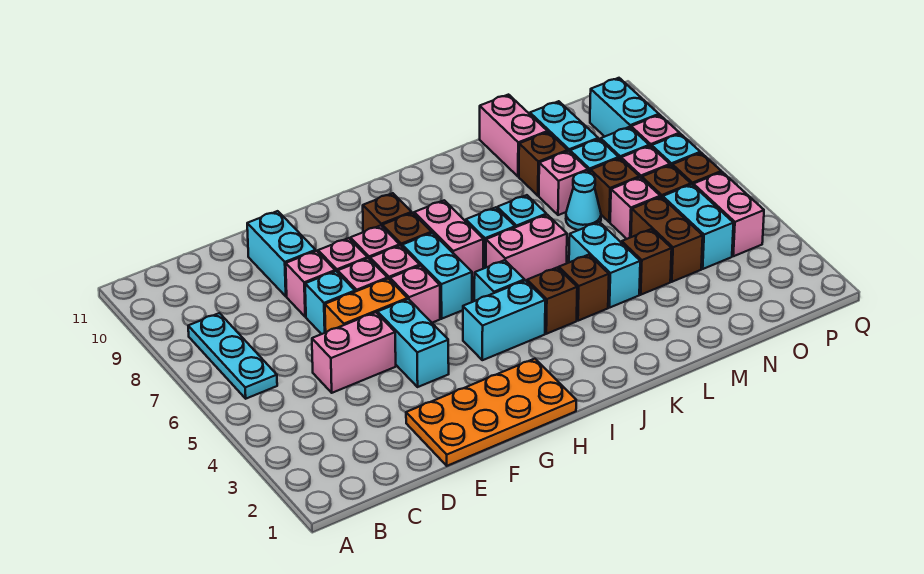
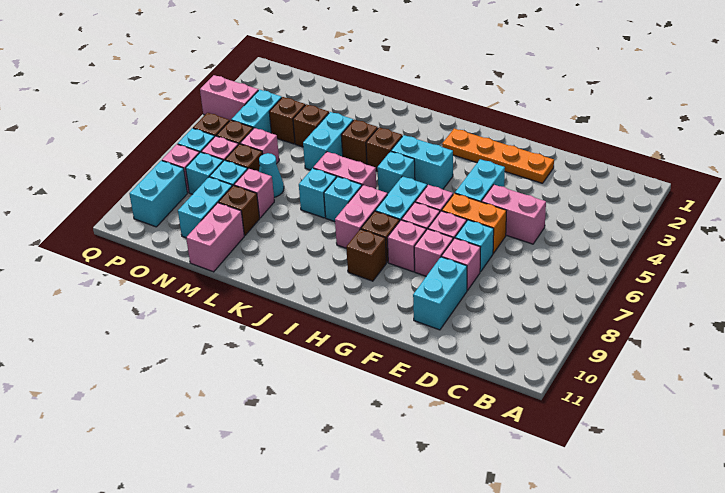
cyan plate B6:B8 level 1 -> none
orange plate E1:H2 level 1 -> orange plate E2:H2 level 1
brown brick N4:N5 level 1 -> brown brick N4 level 1
pink brick P4:P5 level 1 -> pink brick P4:Q4 level 1

